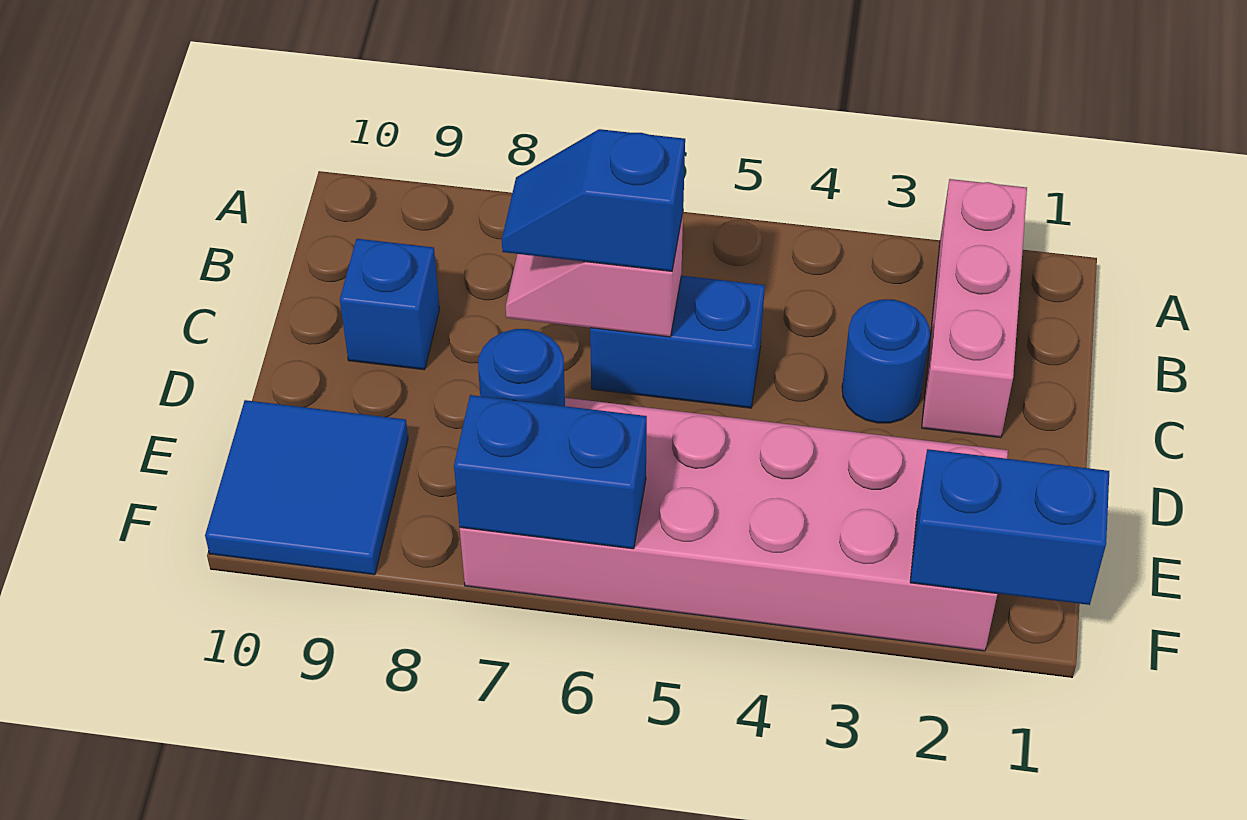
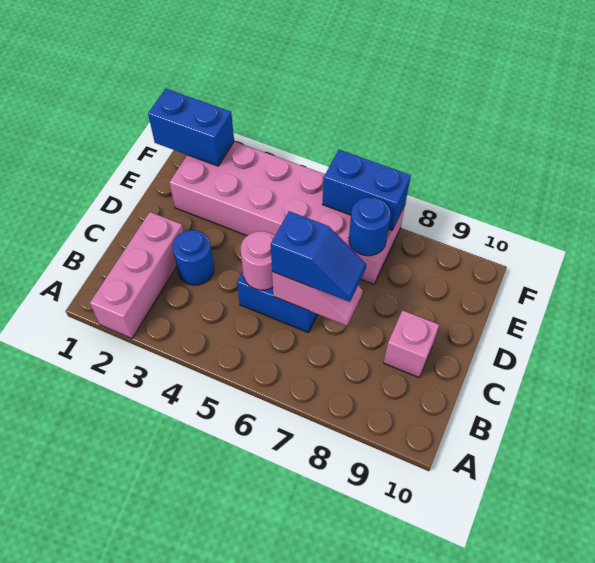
none -> pink round brick C5 level 2
blue brick C9 level 1 -> pink brick C9 level 1
blue tile E9:F10 level 1 -> none

